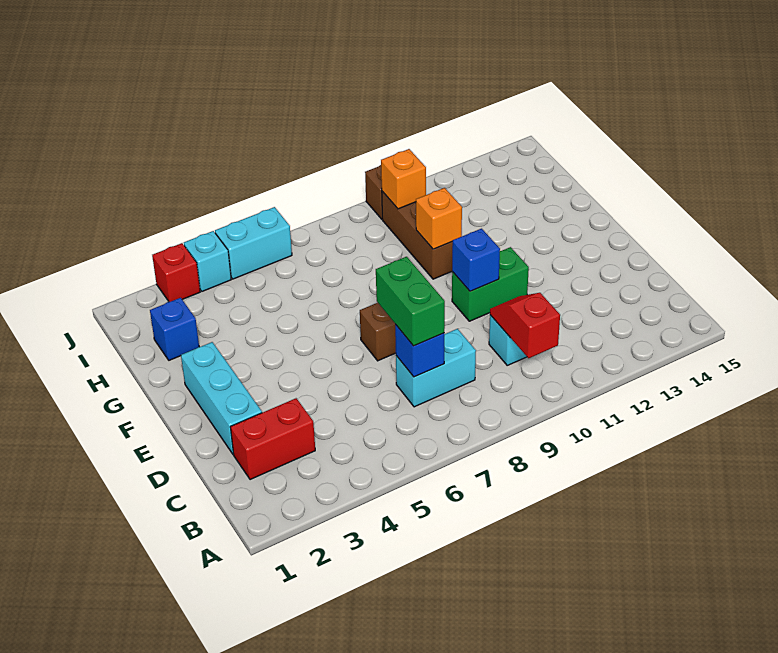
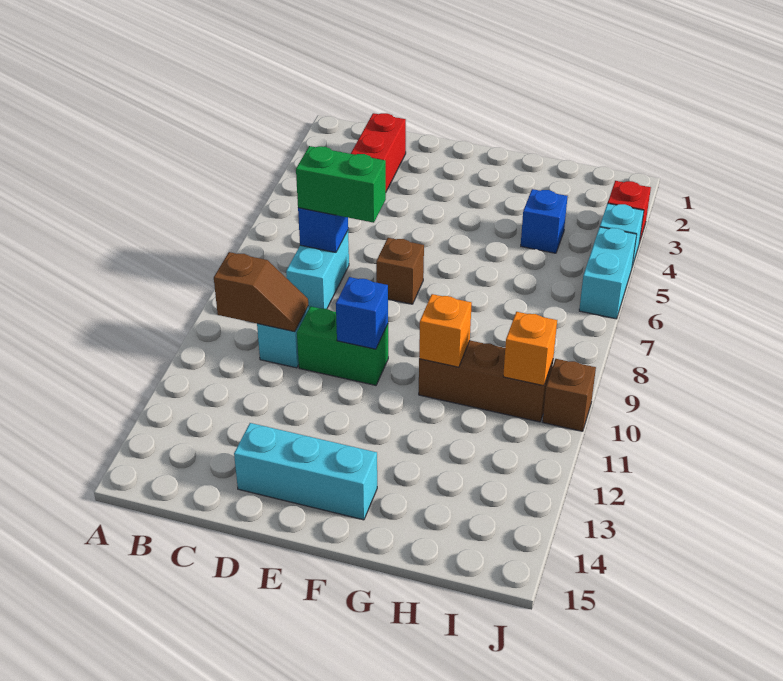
red slope B10:C10 level 2 top B -> brown slope B10:C10 level 2 top B
cyan brick D2:F2 level 1 -> cyan brick D14:F14 level 1
green brick E10:E11 level 1 -> green brick D10:E10 level 1
blue brick H2 level 1 -> blue brick H4 level 1

